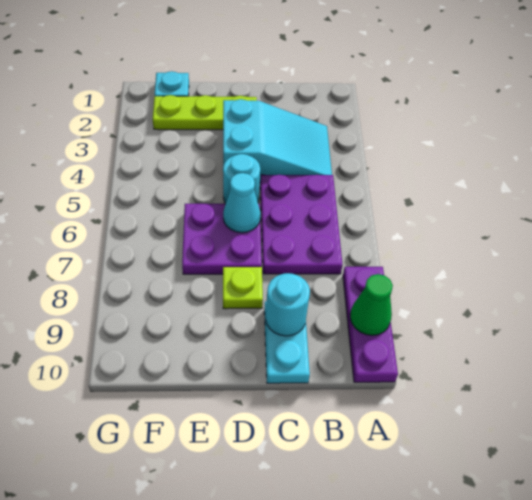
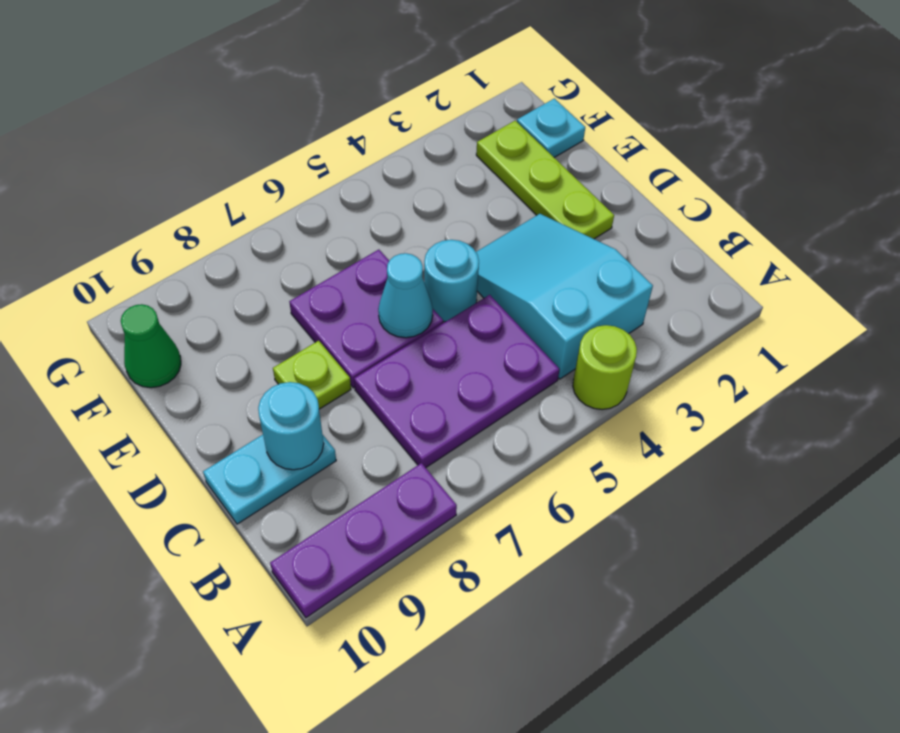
none -> lime round brick A4 level 1
green cone A9 level 2 -> green cone F10 level 1
cyan slope B3:D4 level 1 top D -> cyan slope B3:D4 level 1 top B

